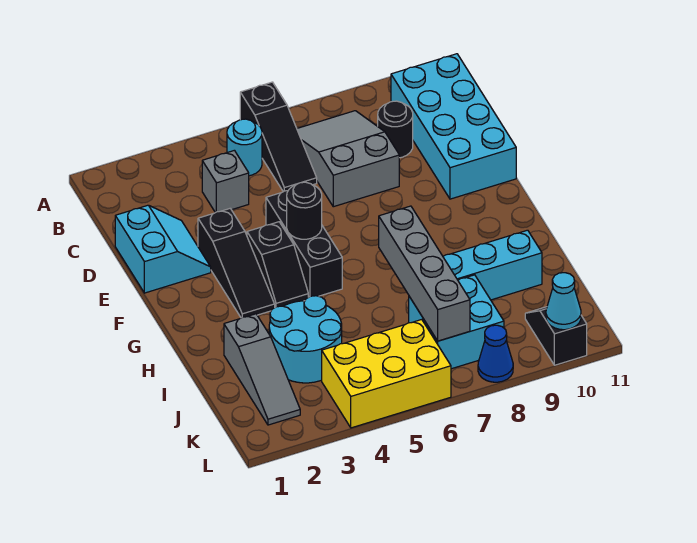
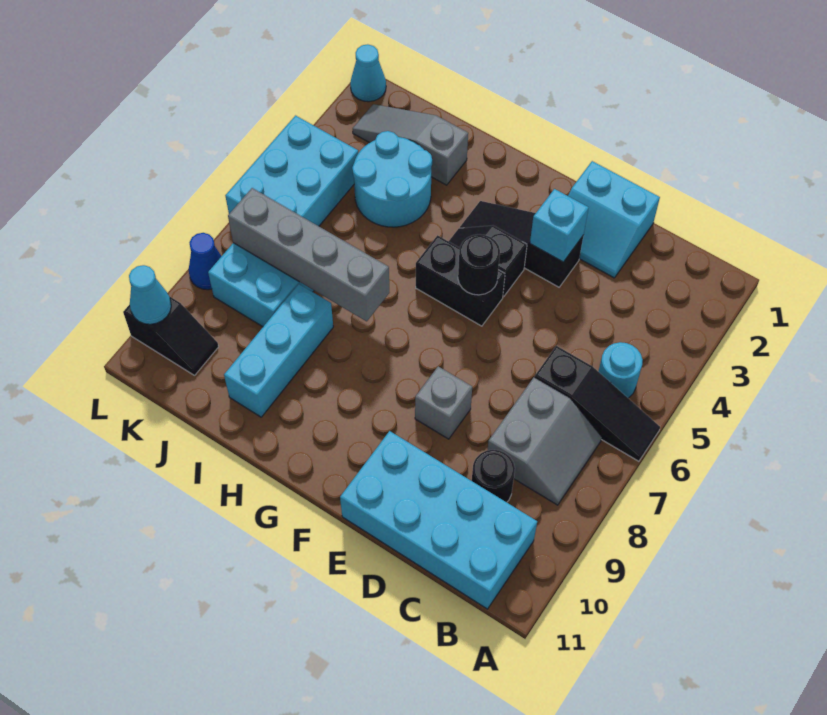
black slope A6:C6 level 1 top A -> black slope A6:C6 level 1 top C
grey slope B7:D8 level 1 top D -> grey slope B7:C8 level 1 top C
grey brick C4 level 1 -> grey brick E8 level 1
none -> cyan brick E3 level 2
black brick E5:G5 level 1 -> black brick F5:G5 level 1
yellow brick K4:L6 level 1 -> cyan brick K4:L6 level 1
none -> cyan cone L1 level 1

